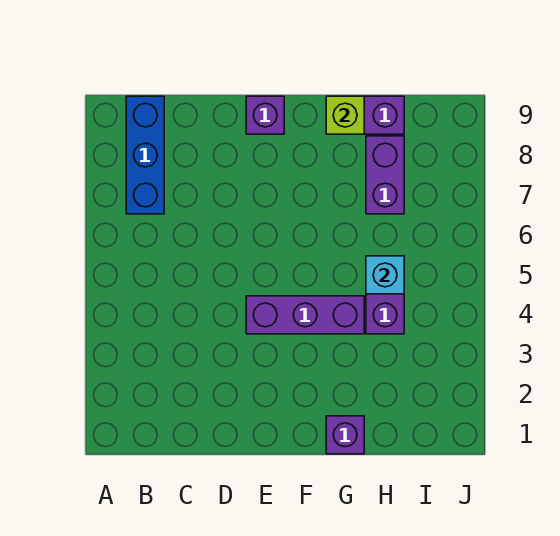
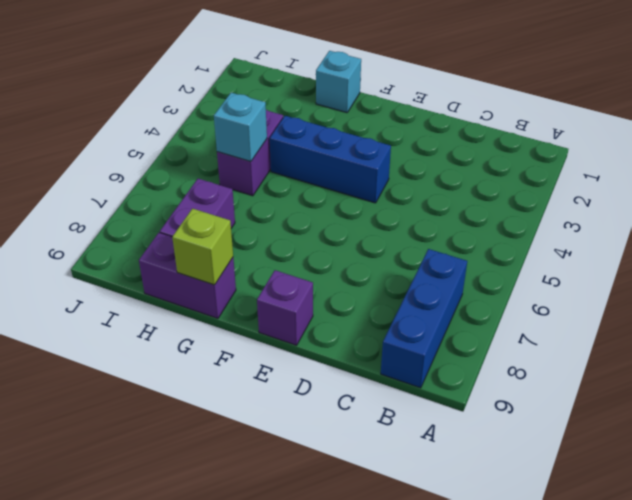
purple brick E4:G4 level 1 -> blue brick E4:G4 level 1
purple brick G1 level 1 -> cyan brick G1 level 1

